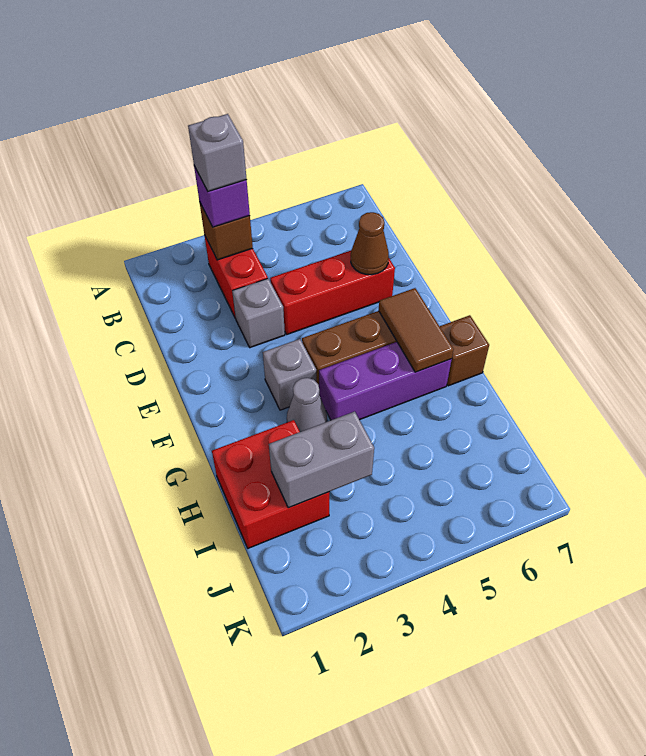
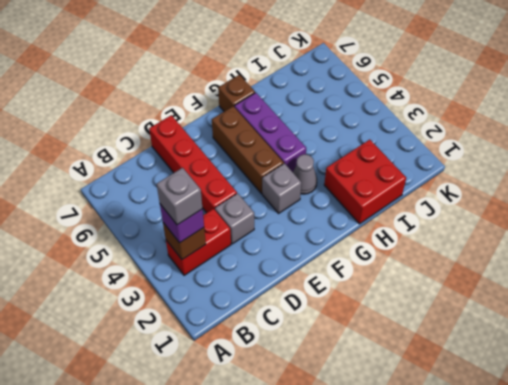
red brick D4:D6 level 1 -> red brick D4:D7 level 1
brown cone D6 level 2 -> none
brown tile F6:G6 level 2 -> none
grey brick I2:I3 level 2 -> none

